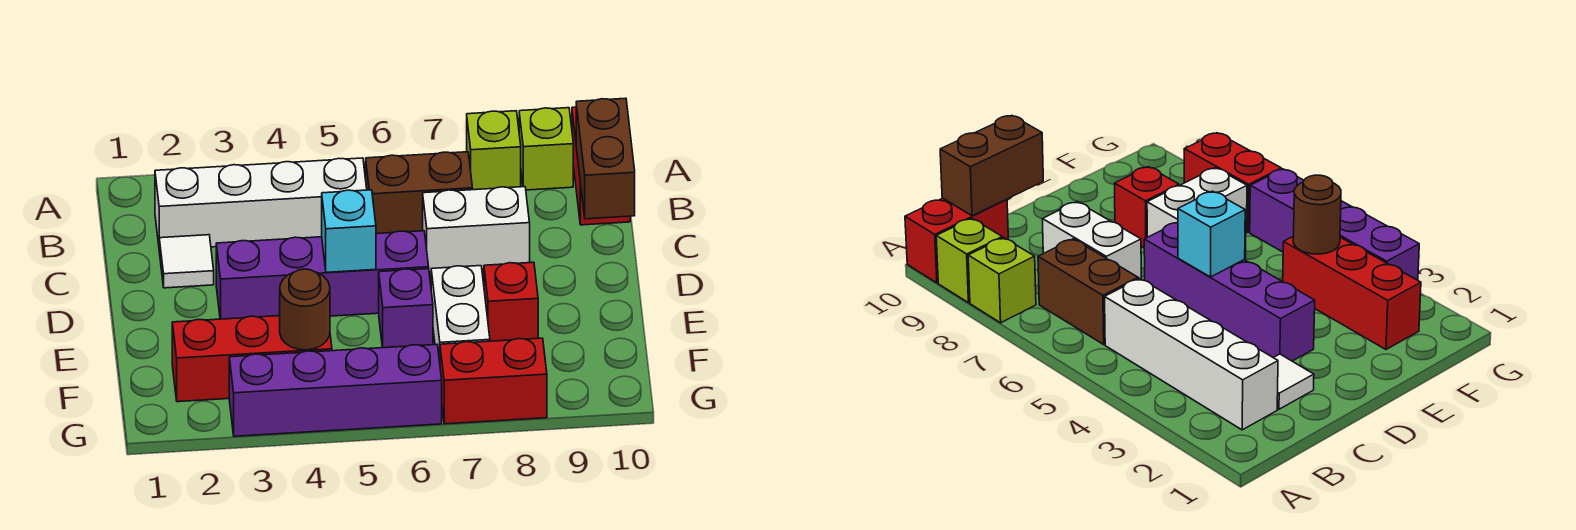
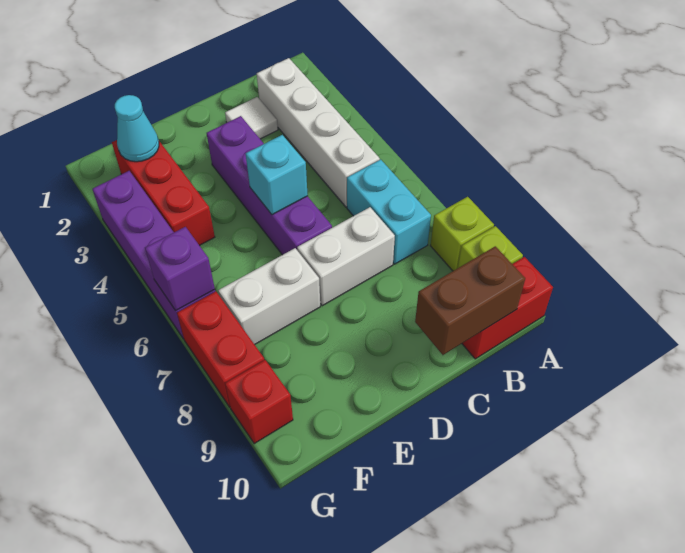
brown brick B6:B7 level 1 -> cyan brick B6:B7 level 1
white brick C7:C8 level 1 -> white brick C7:D7 level 1
purple brick E6 level 1 -> purple brick G6 level 2
red brick E8 level 1 -> red brick G9 level 1
none -> cyan cone F2 level 2
brown round brick F4 level 2 -> none

